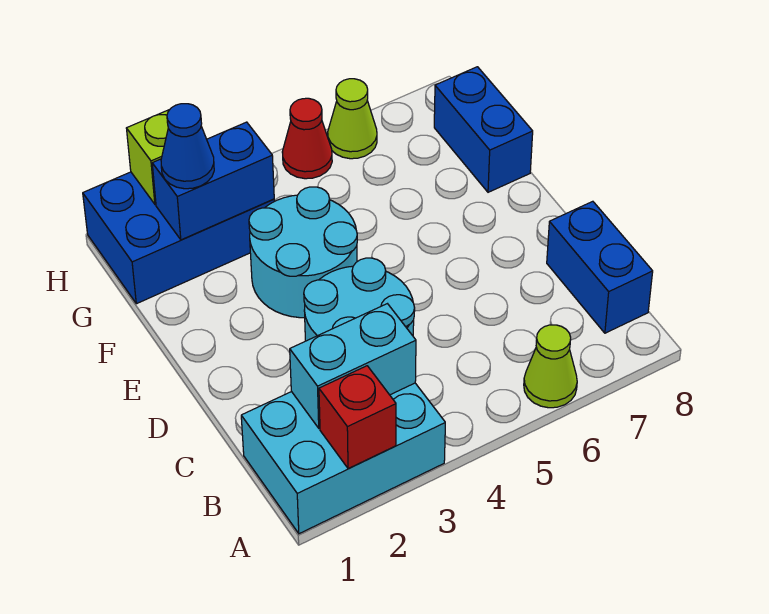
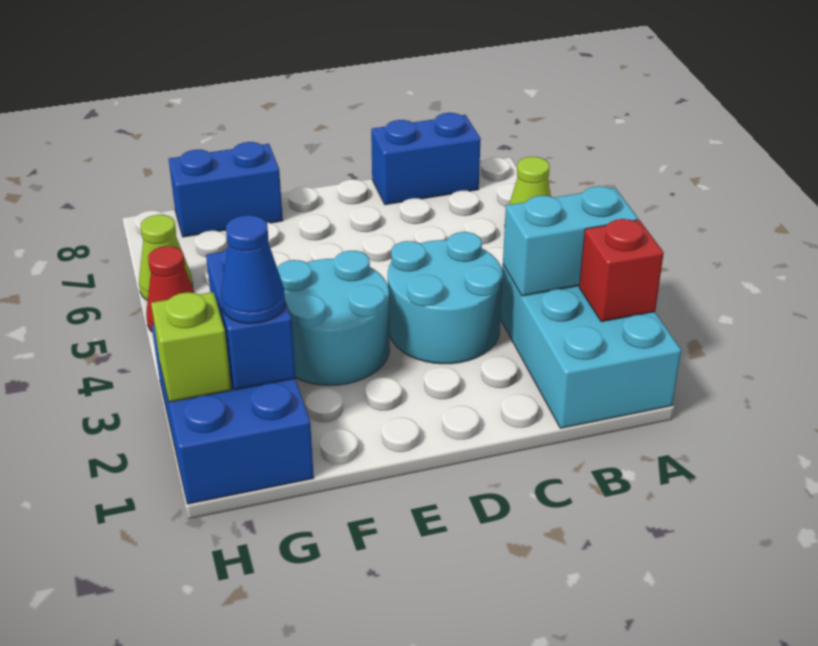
cyan brick B2:B3 level 2 -> cyan brick A3:B3 level 2

